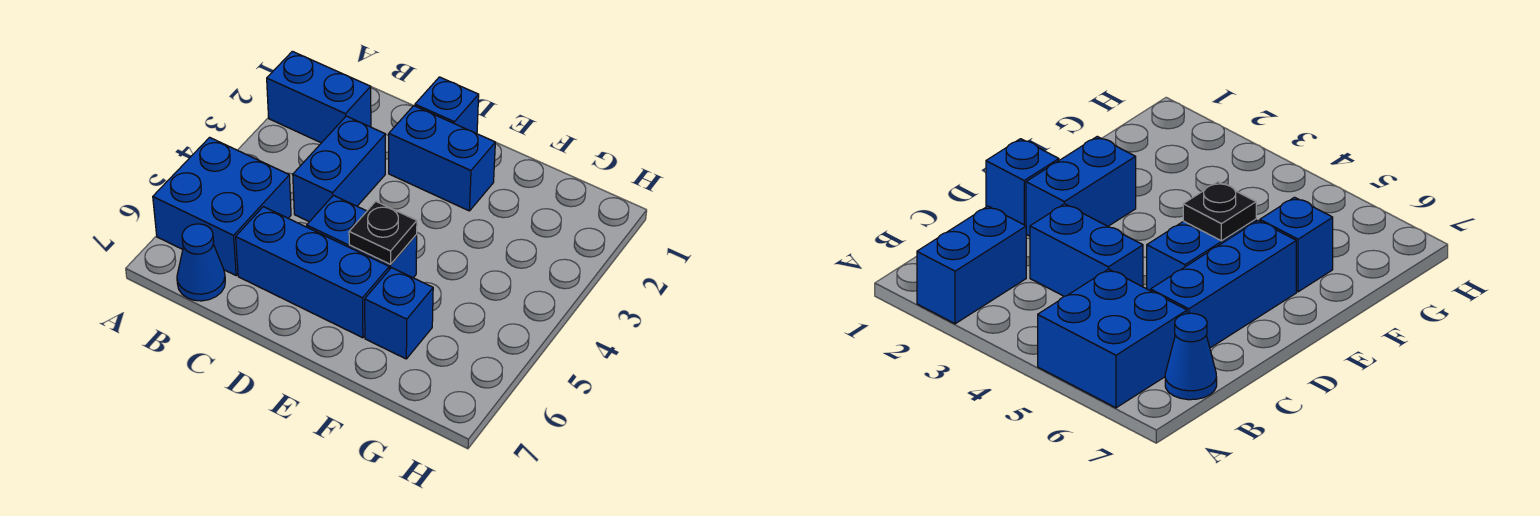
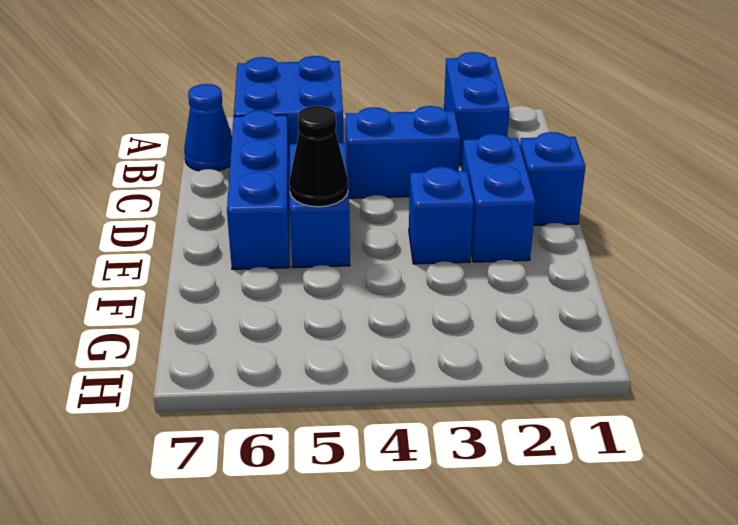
black plate E5 level 2 -> black cone E5 level 2
blue brick F6 level 1 -> blue brick E3 level 1

